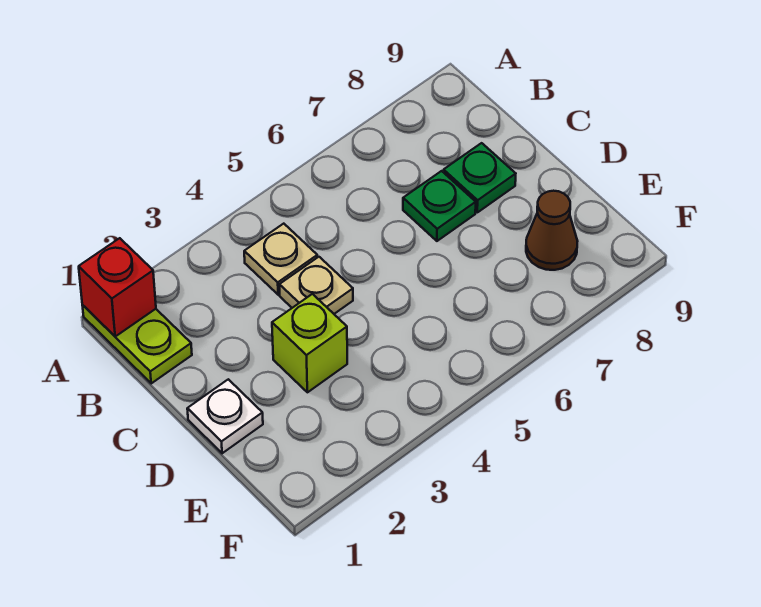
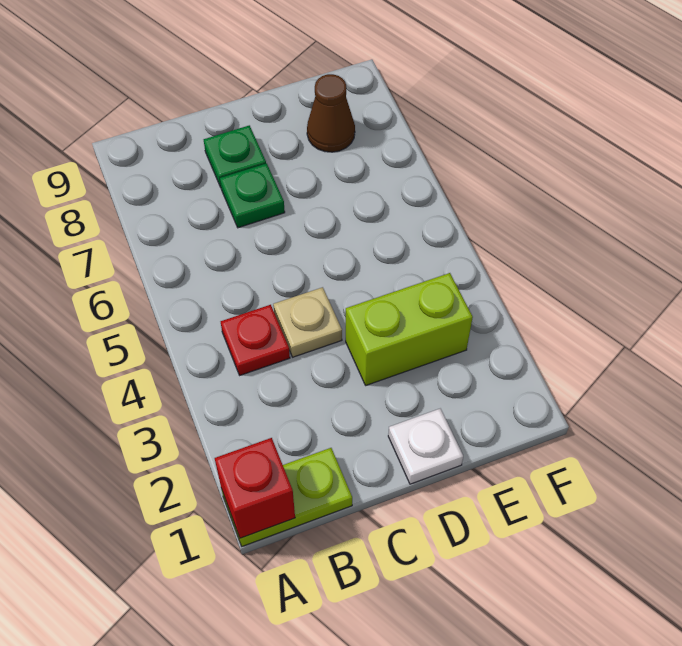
tan plate B4 level 1 -> red plate B4 level 1
lime brick D3 level 1 -> lime brick D3:E3 level 1

